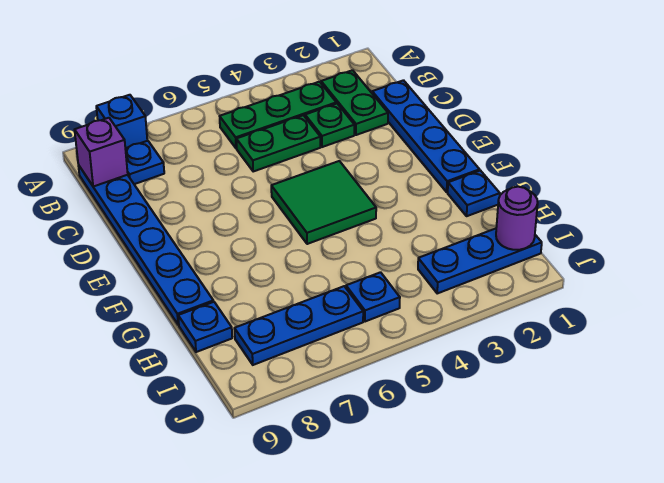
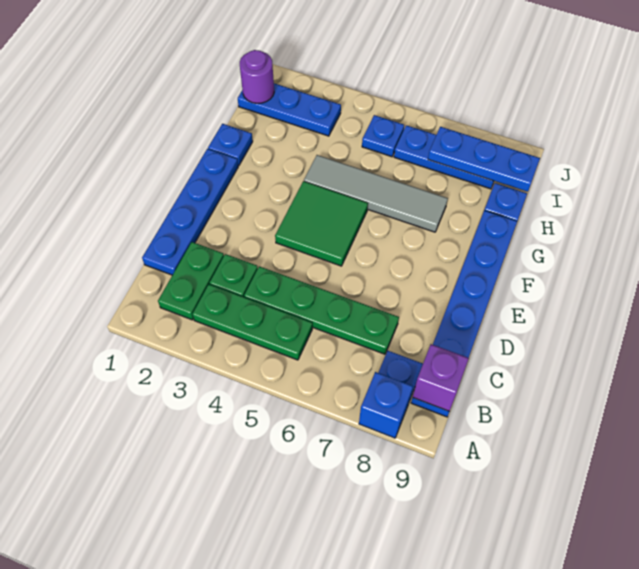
green plate C4:C5 level 1 -> green plate C4:C7 level 1
none -> grey tile G4:G7 level 1
none -> blue plate I7:I9 level 2

